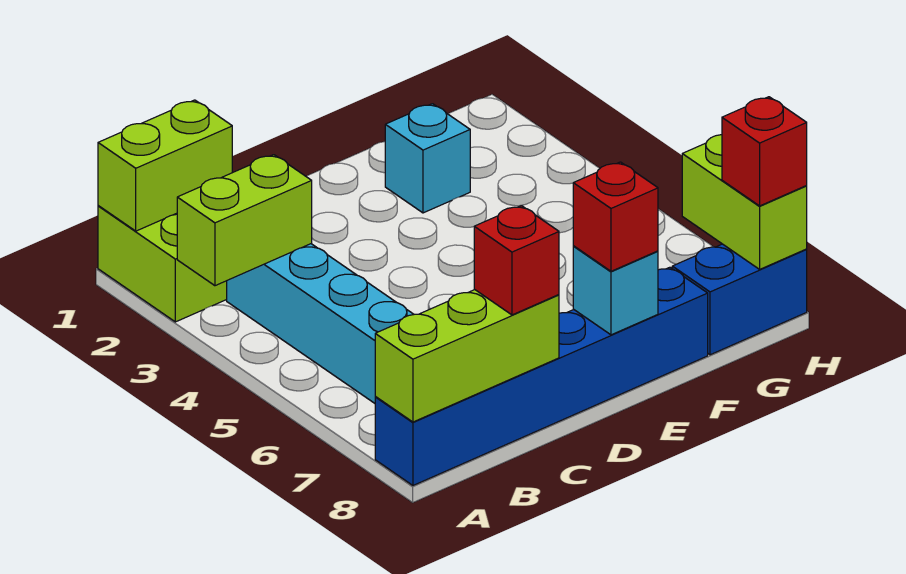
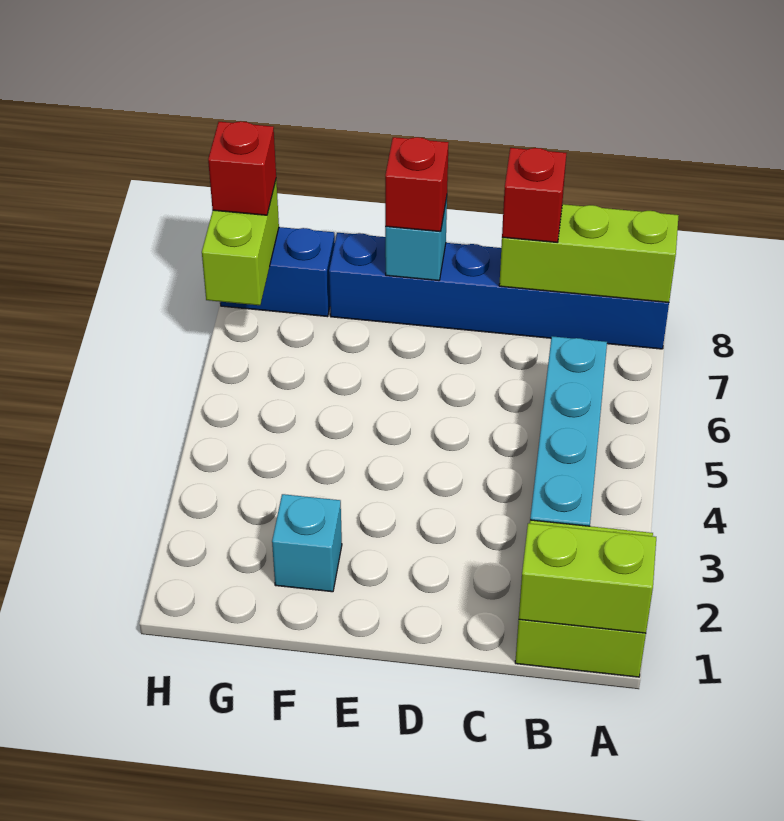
lime brick A3:B3 level 2 -> none

